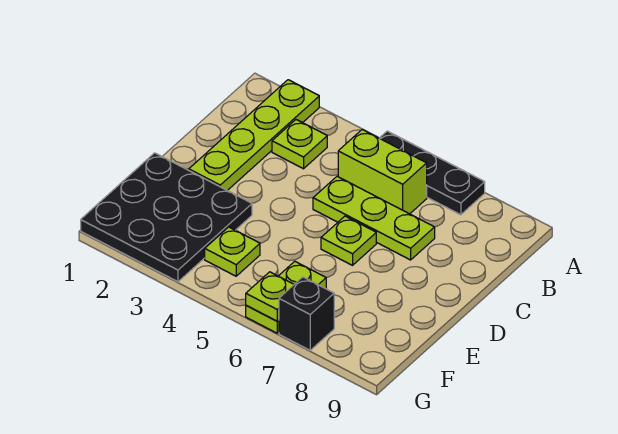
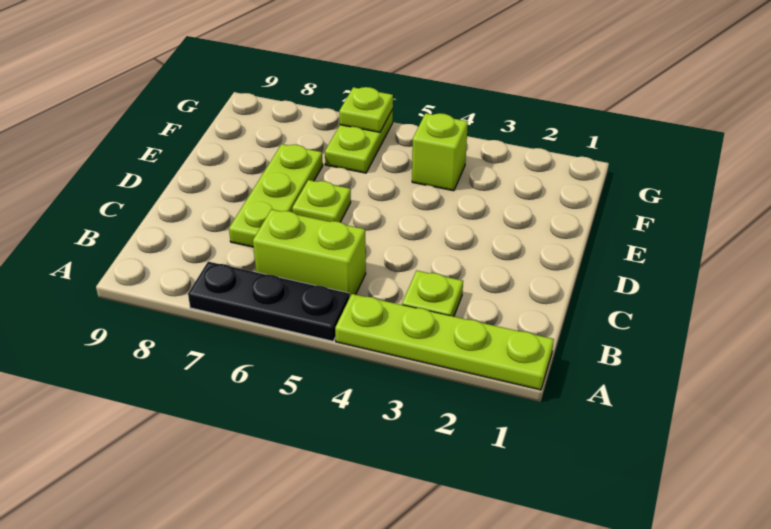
lime plate A2:D2 level 1 -> lime plate A1:A4 level 1
lime plate C5:C7 level 1 -> lime plate C7:E7 level 1
black plate E1:G3 level 1 -> none
lime plate F4 level 1 -> lime brick F4 level 1
black brick G7 level 1 -> none

